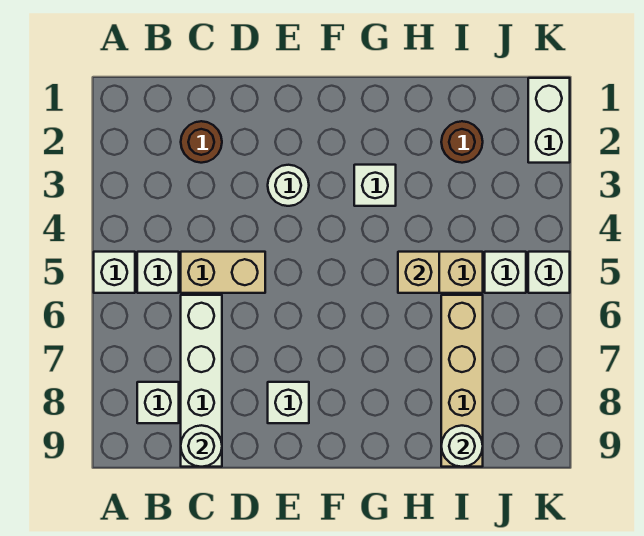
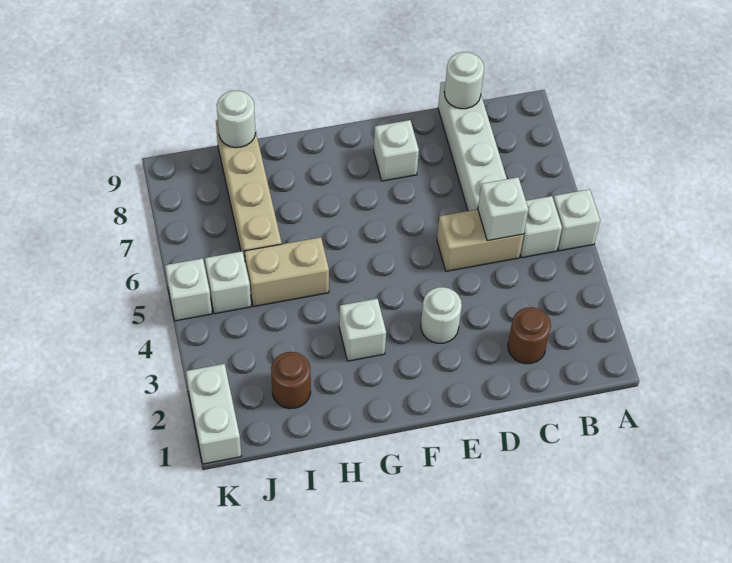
white brick B8 level 1 -> white brick C5 level 2
tan brick H5 level 2 -> none

